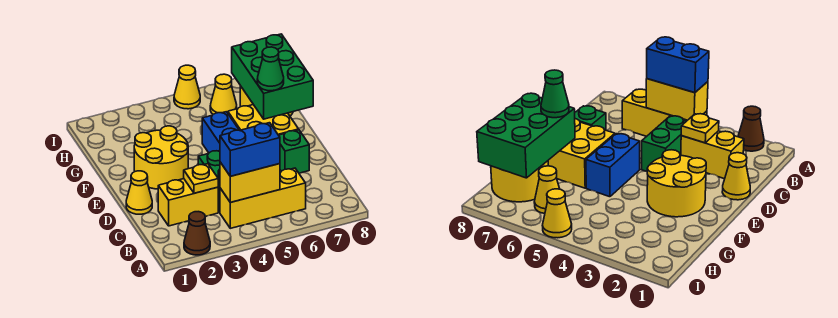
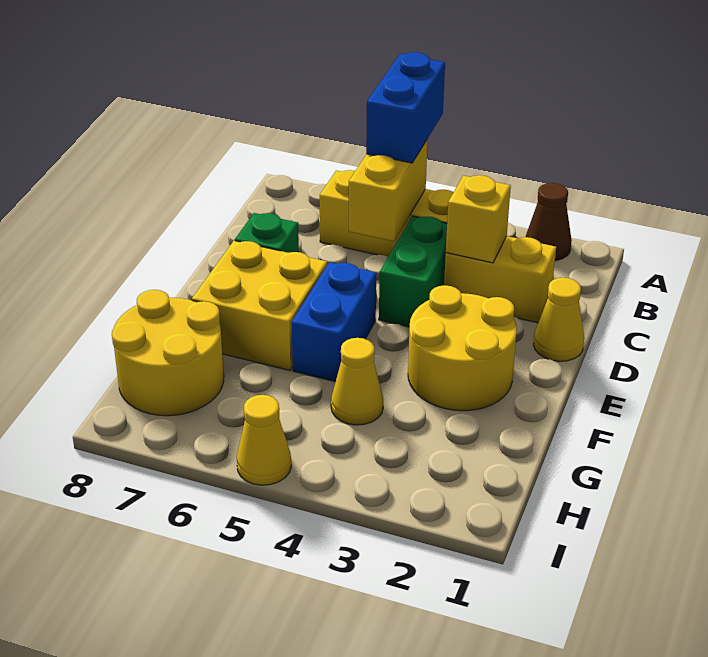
yellow brick B4:B5 level 2 -> yellow brick B5:C5 level 2
blue brick B4:B5 level 3 -> blue brick A5:B5 level 3
yellow plate C3 level 2 -> yellow brick C3 level 2
green brick F7:H8 level 2 -> none
green cone F7 level 3 -> none
yellow cone H6 level 1 -> yellow cone G4 level 1

